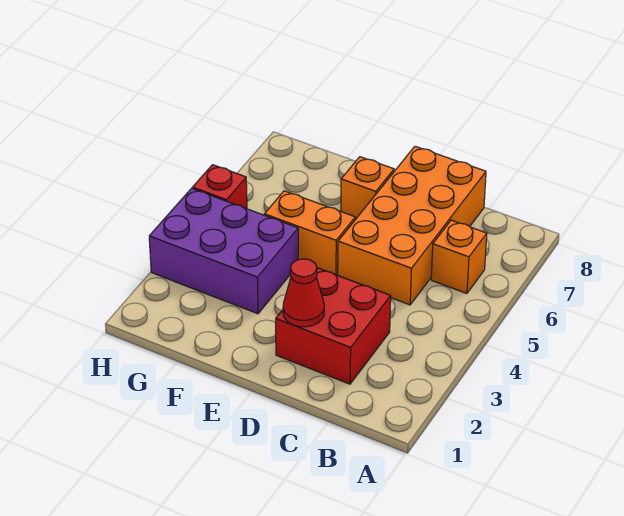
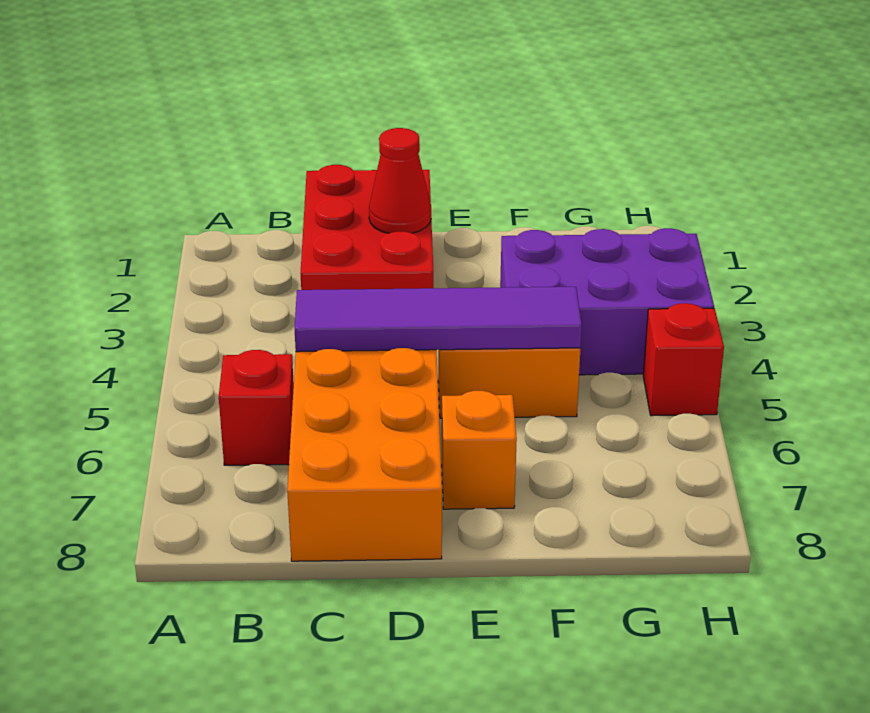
orange brick B6 level 1 -> red brick B6 level 1
red brick C2:D3 level 1 -> red brick C1:D3 level 1
none -> purple tile C5:F5 level 2

